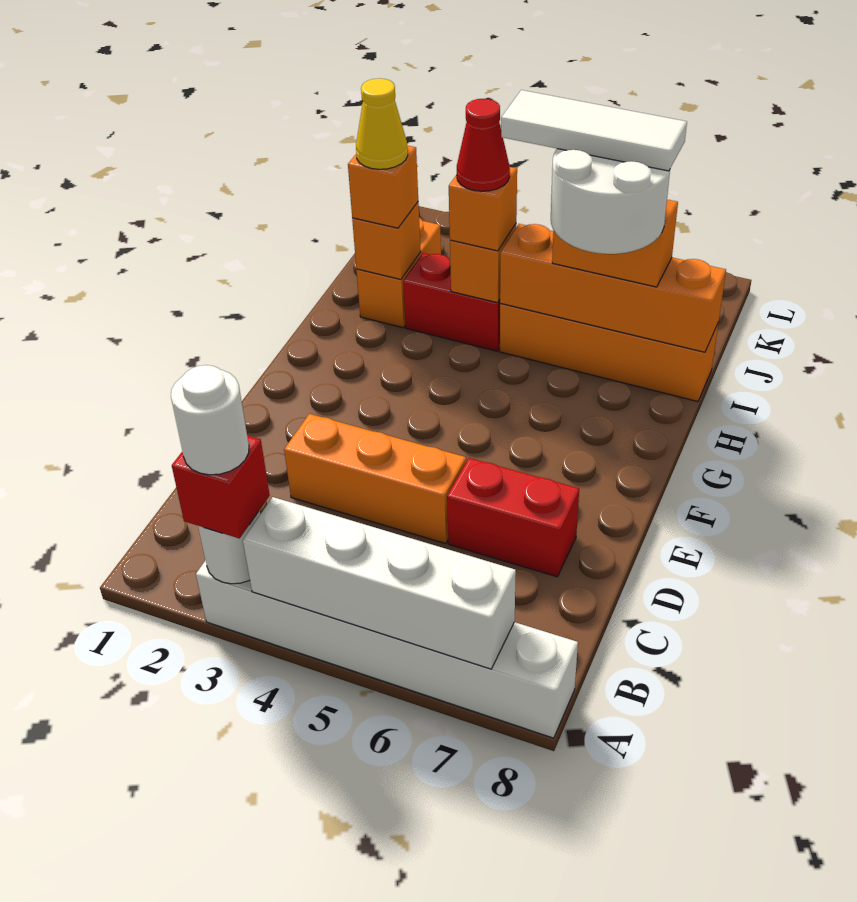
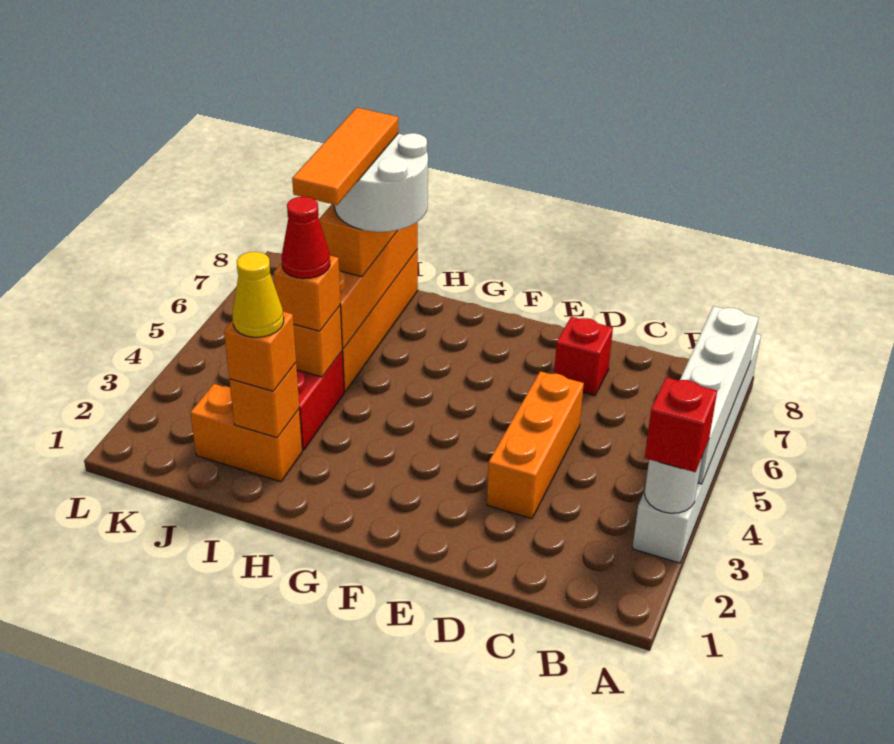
white round brick A3 level 4 -> none
red brick D6:D7 level 1 -> red brick D7 level 1
white tile I5:I7 level 5 -> orange tile I5:I7 level 5

